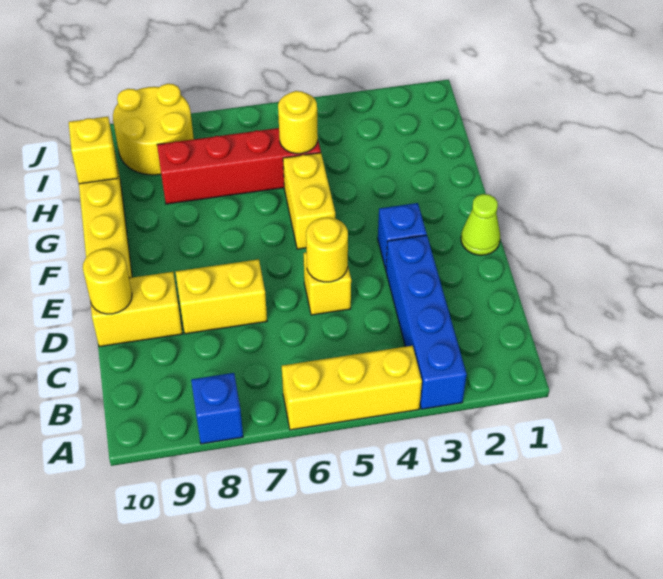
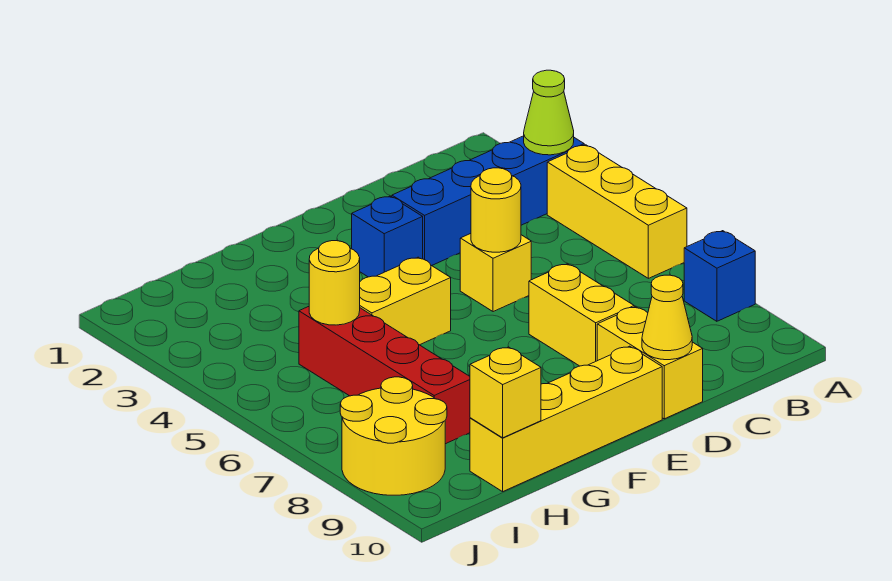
yellow round brick D10 level 2 -> yellow cone D10 level 2
lime cone E1 level 1 -> lime cone A3 level 2

